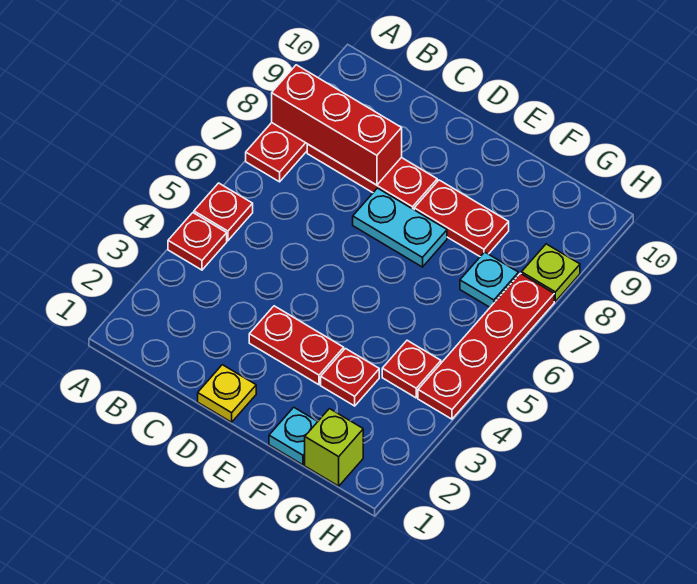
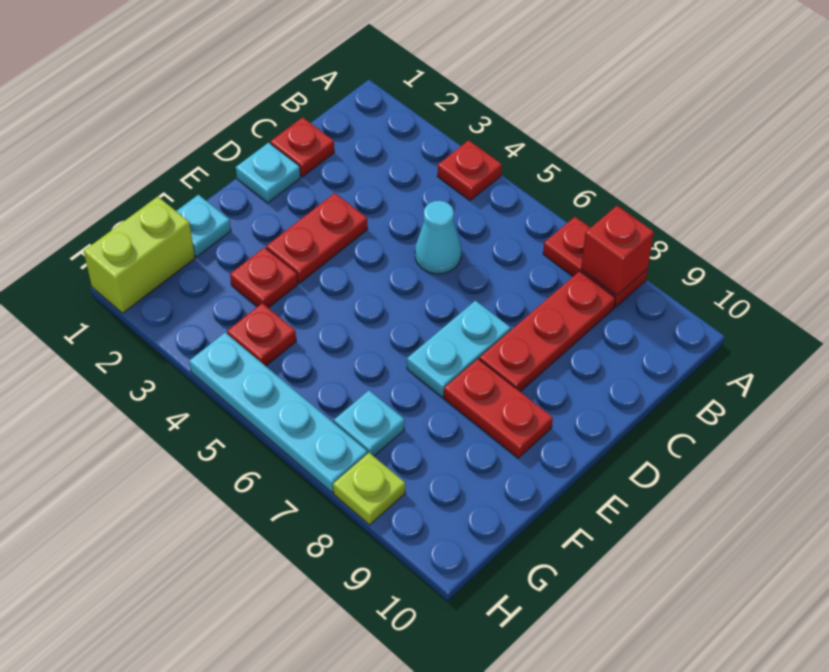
red plate A5 level 1 -> red plate C1 level 1
red brick A8:C8 level 2 -> red brick A8 level 2
none -> cyan cone C5 level 1
yellow plate D1 level 1 -> cyan plate D1 level 1
red plate E8:F8 level 1 -> red plate E8:E9 level 1
lime brick G1 level 1 -> lime brick G1:H1 level 1
red plate H4:H7 level 1 -> cyan plate H4:H7 level 1

